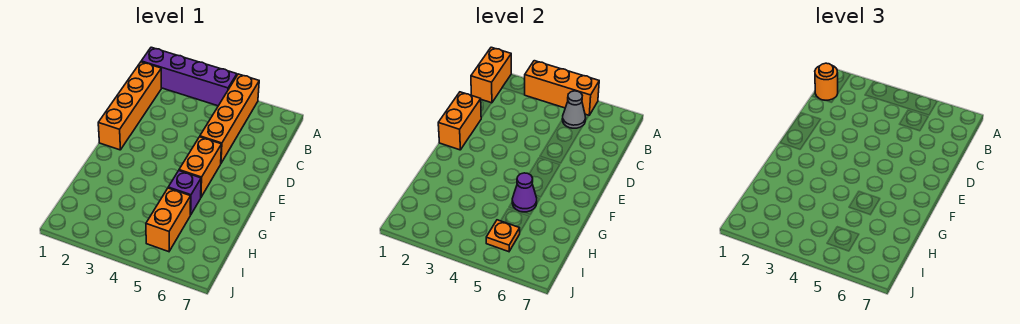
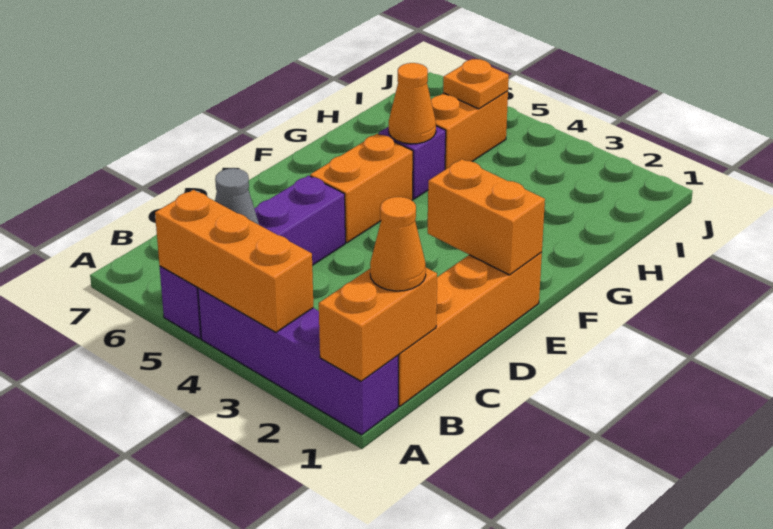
orange brick A5:D5 level 1 -> purple brick A5:D5 level 1
orange round brick B1 level 3 -> orange cone B1 level 3
orange brick D1:E1 level 2 -> orange brick E1:E2 level 2
purple cone G5 level 2 -> orange cone G5 level 2

